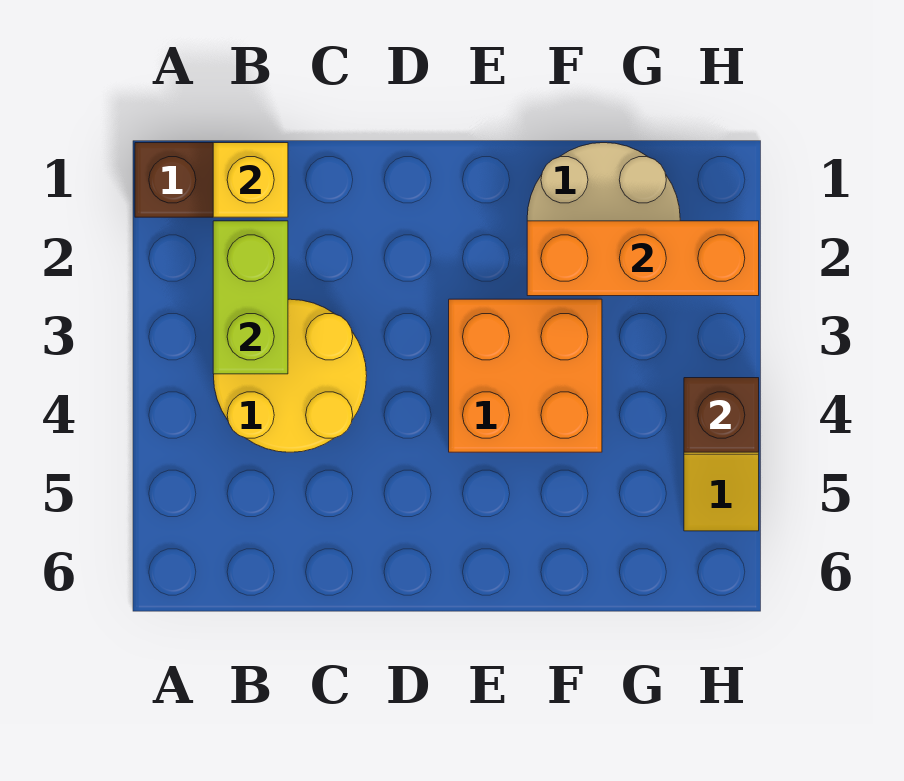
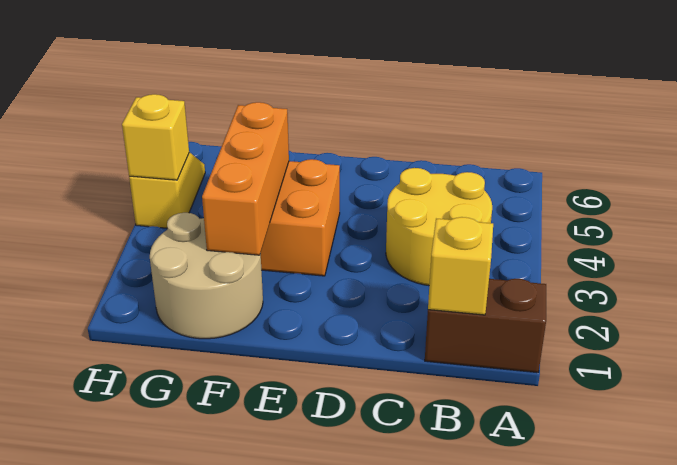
lime brick B2:B3 level 2 -> none
orange brick F2:H2 level 2 -> orange brick F2:F4 level 2
brown brick H4 level 2 -> yellow brick H4 level 2

